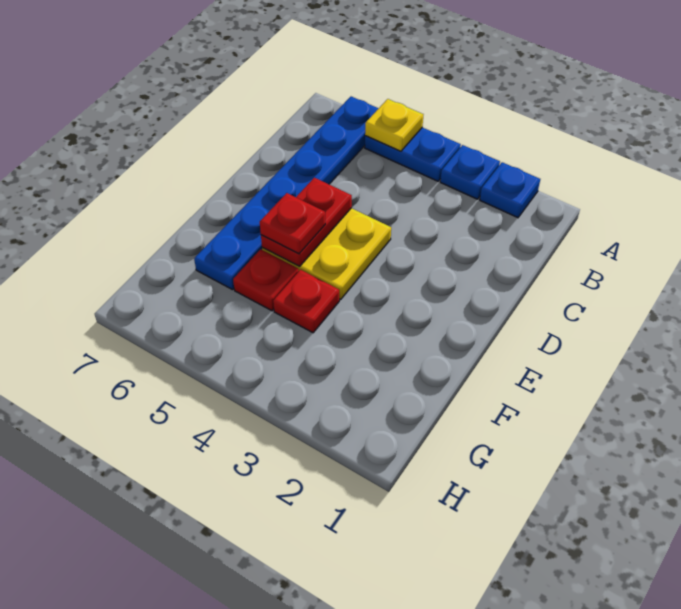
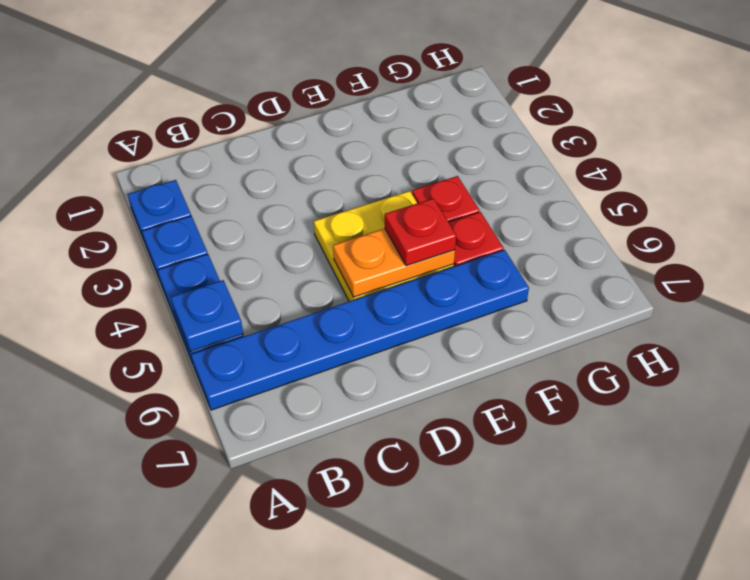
yellow plate A5 level 2 -> blue plate A5 level 2
red plate D5:E5 level 2 -> orange plate D5:E5 level 2

